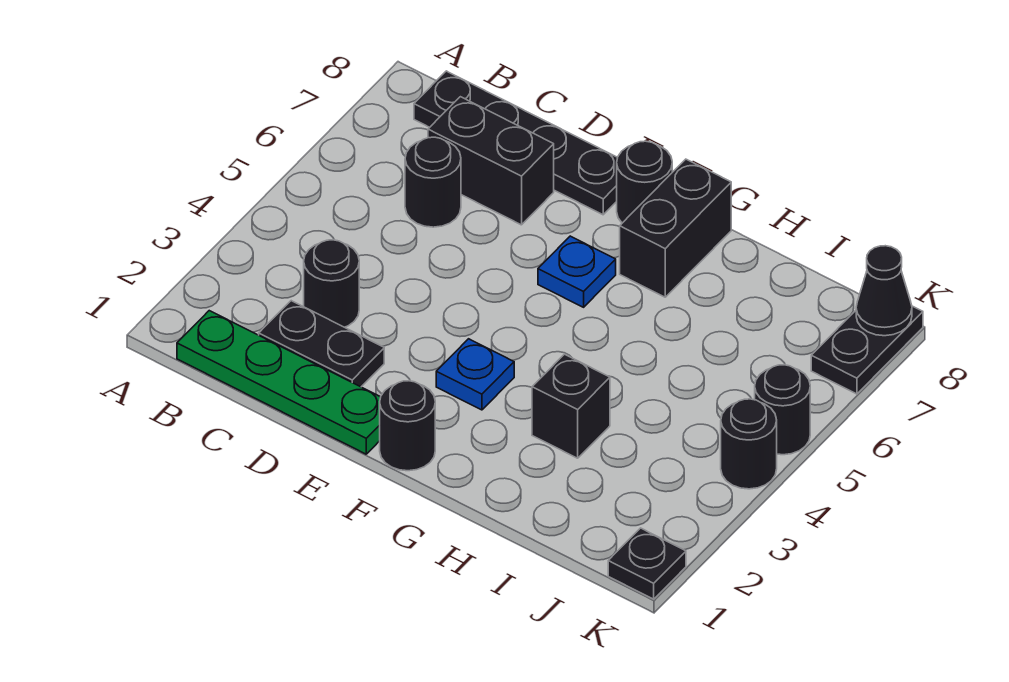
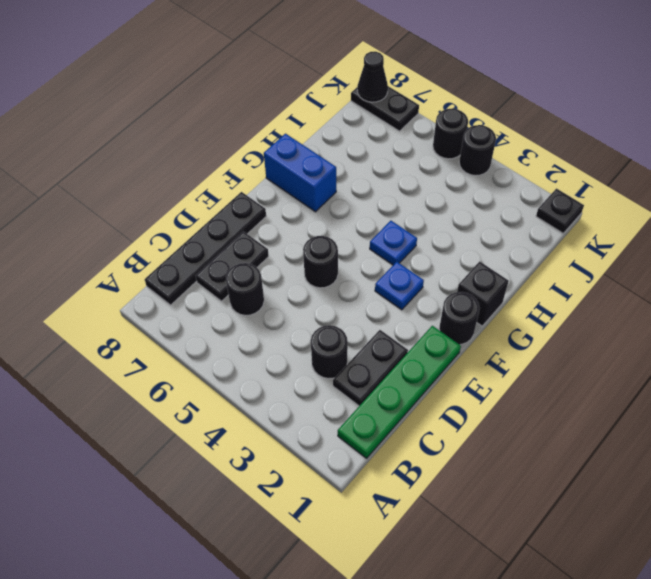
black brick C7:D7 level 1 -> black plate C7:D7 level 1
blue plate F6 level 1 -> blue plate G4 level 1
black round brick F8 level 1 -> black round brick E5 level 1
black brick G7:G8 level 1 -> blue brick G7:G8 level 1
black brick H3 level 1 -> black brick G1 level 1

